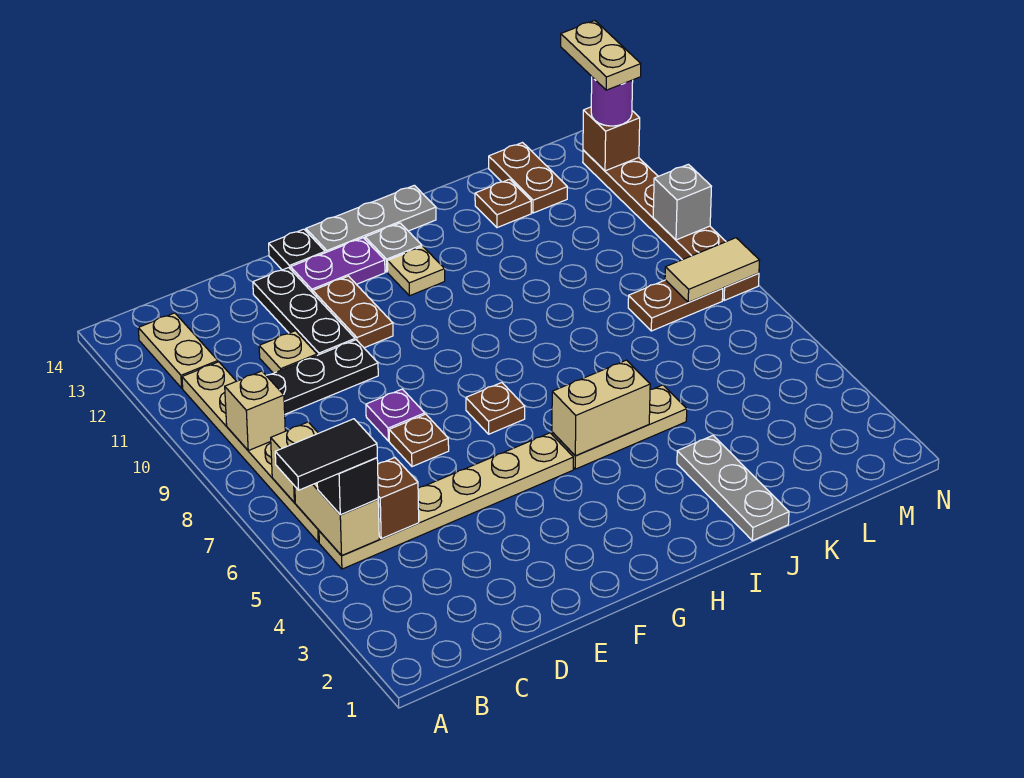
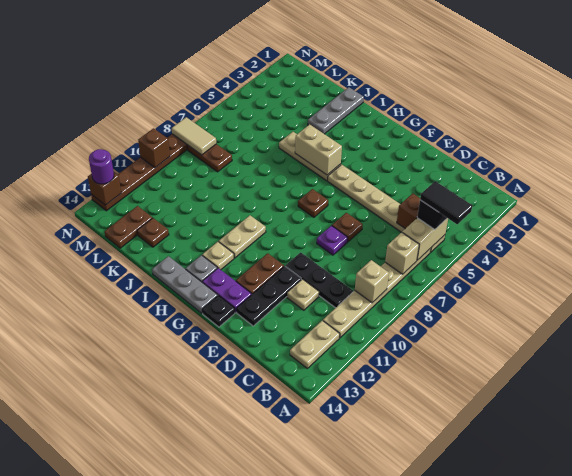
grey brick N10 level 2 -> brown brick N10 level 2
tan plate N13:N14 level 4 -> tan plate H10:H11 level 1

